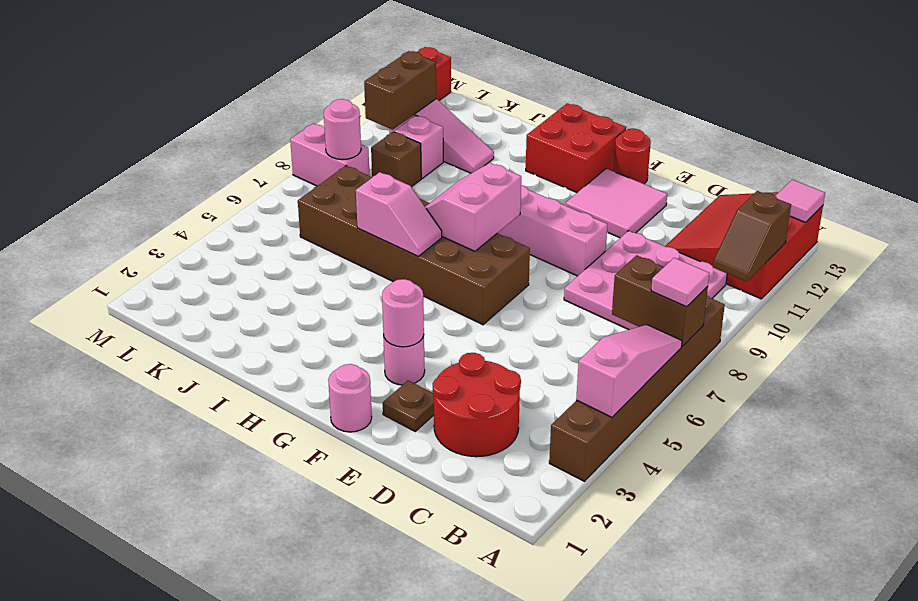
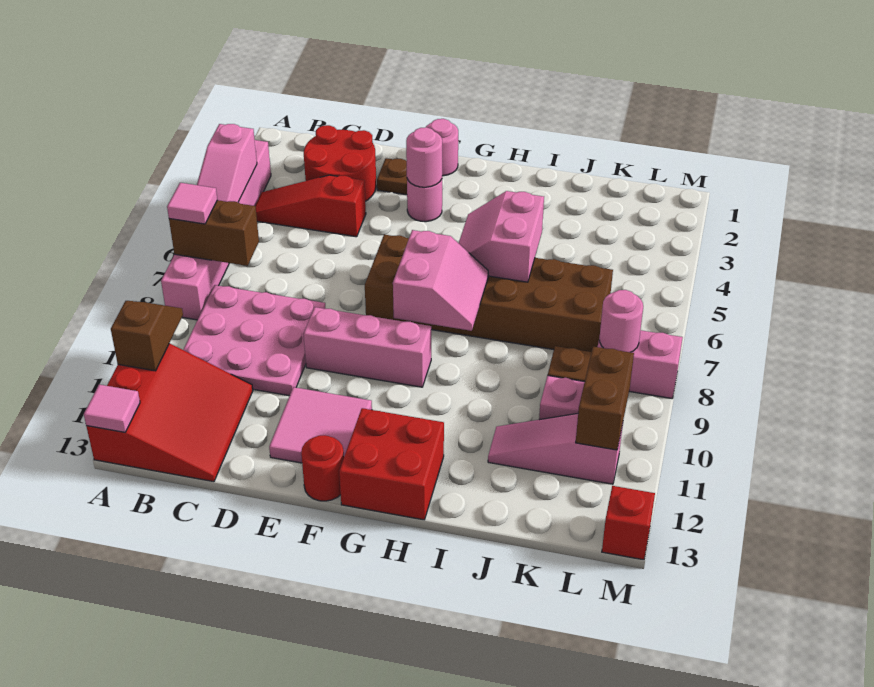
brown brick A3:A8 level 1 -> pink brick A3:A8 level 1
none -> red slope B4:D4 level 1 top D
pink slope H6:I6 level 2 top I -> pink slope H5:I6 level 2 top I

